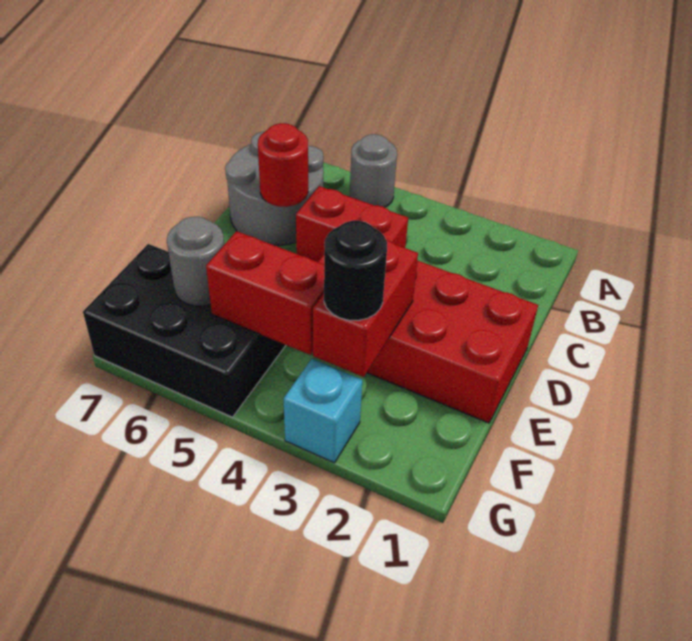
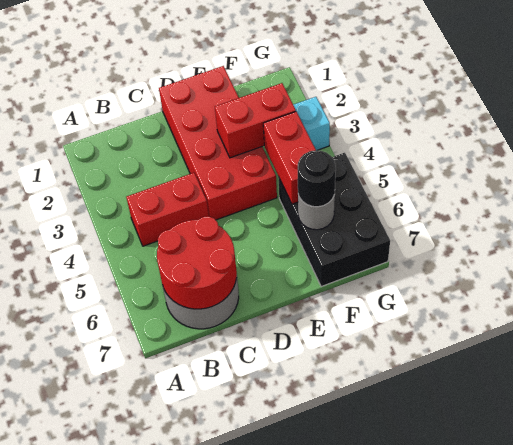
grey round brick A5 level 1 -> none
red brick C4:C5 level 1 -> red brick B4:C4 level 1
red round brick C6 level 2 -> red round brick B6:C7 level 2
black round brick F3 level 3 -> black round brick F6 level 3

